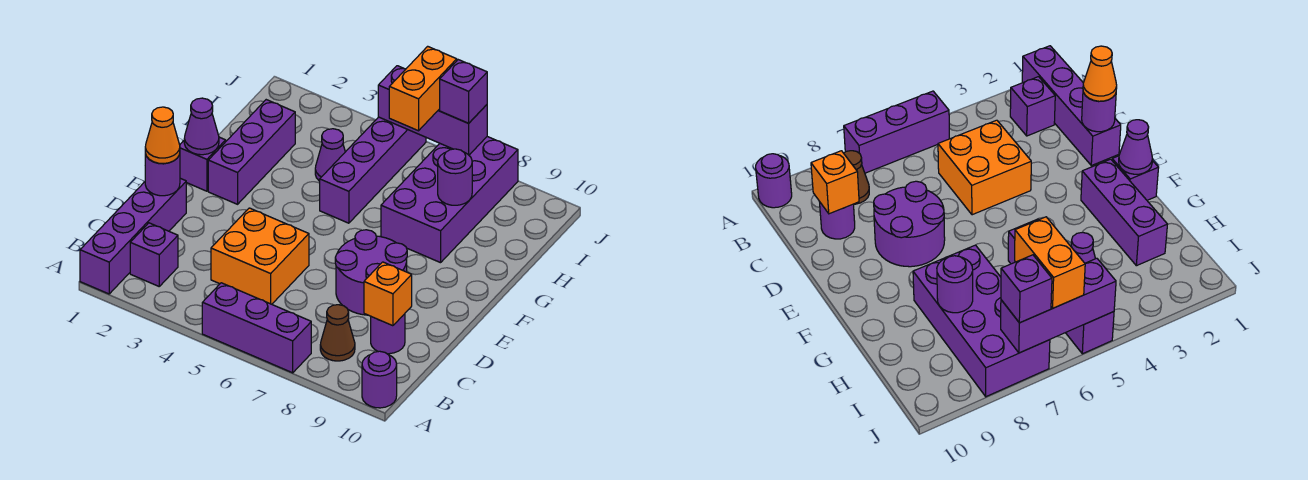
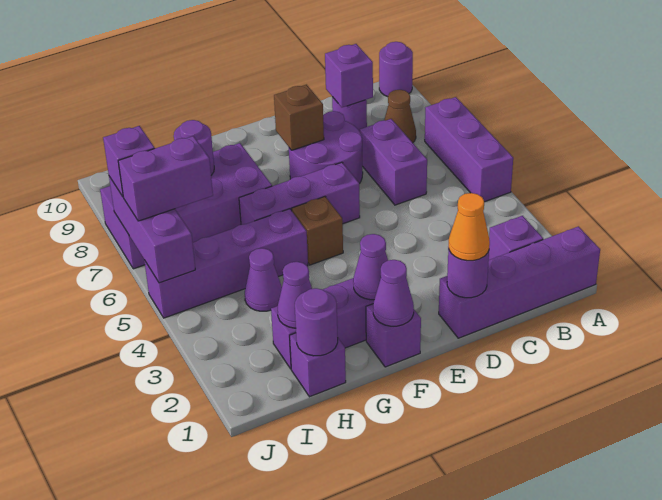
orange brick C4:D5 level 1 -> none
none -> purple brick C6:C7 level 1
orange brick C9 level 2 -> purple brick C9 level 2
none -> purple brick E6:G6 level 1
none -> brown brick E8 level 2
none -> purple cone F2 level 2
none -> brown brick F5 level 1
none -> purple brick H1 level 1
none -> purple round brick H1 level 2
none -> purple cone H2 level 2
orange brick I6:J6 level 3 -> purple brick I6:J6 level 3

